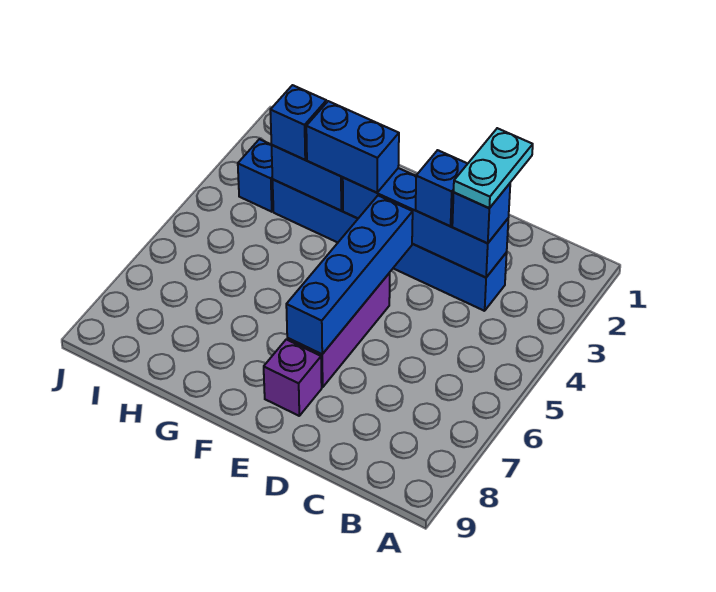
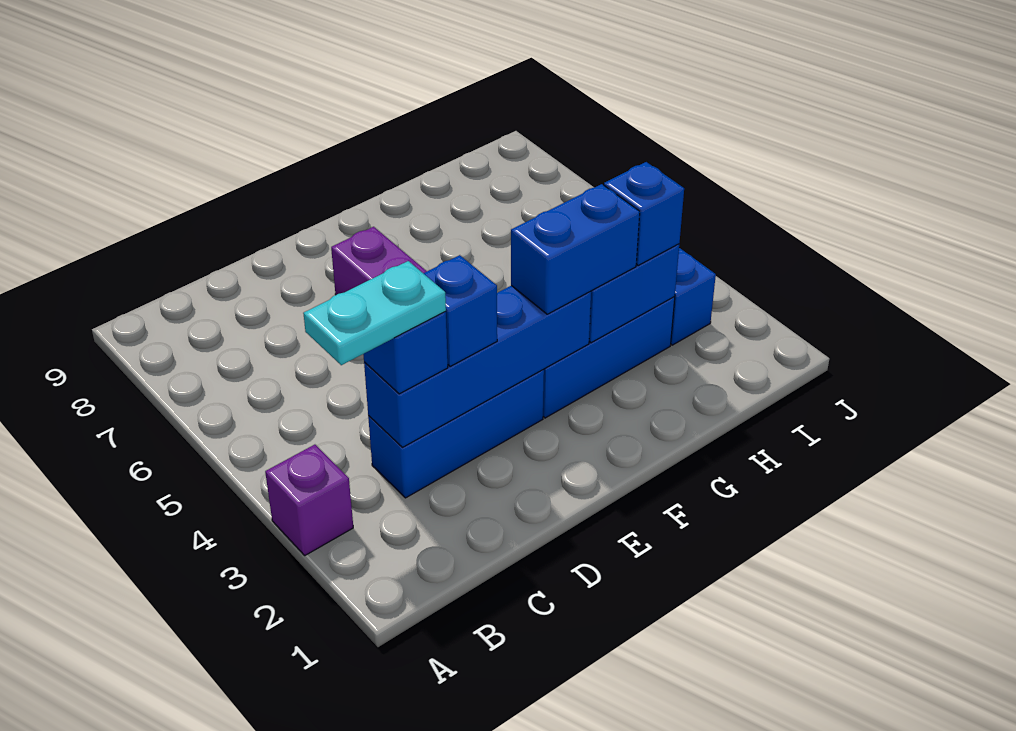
cyan plate C2:C3 level 4 -> cyan plate B3:C3 level 4
blue brick E4:E7 level 2 -> none
purple brick E8 level 1 -> purple brick A3 level 1

